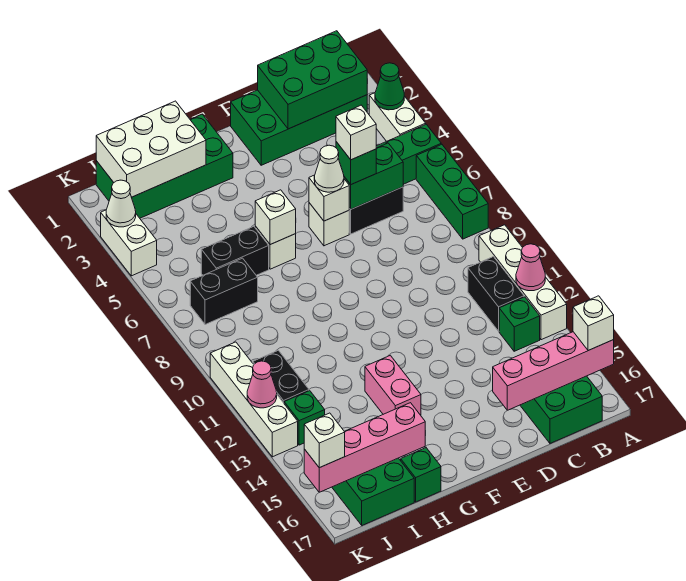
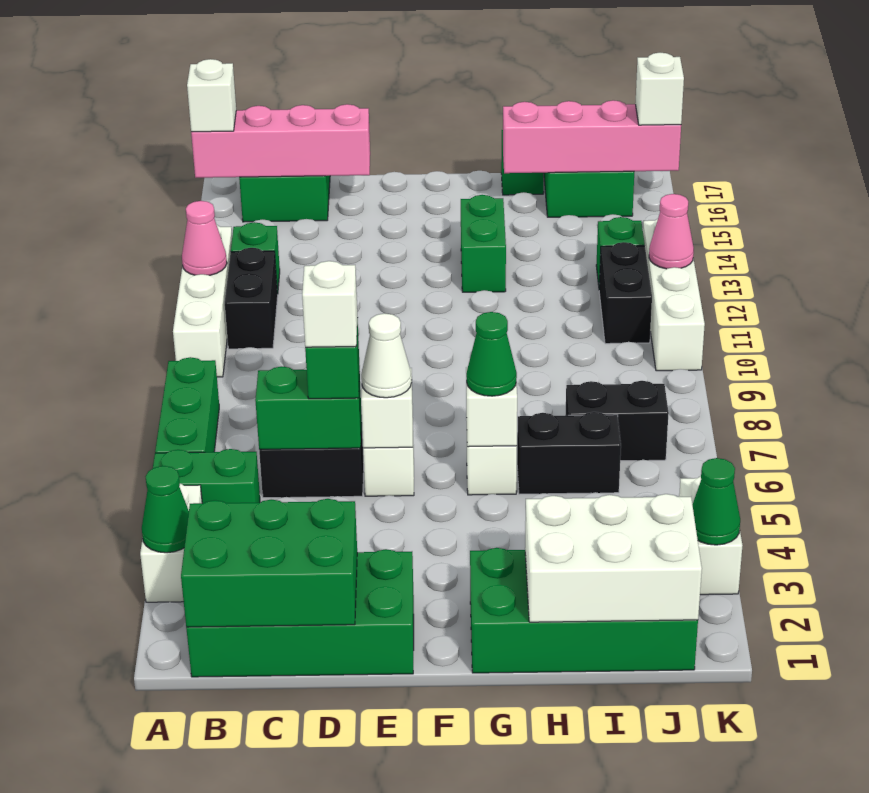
none -> green cone G6 level 3
pink brick G13:G14 level 1 -> green brick G13:G14 level 1
white cone K3 level 2 -> green cone K3 level 2

